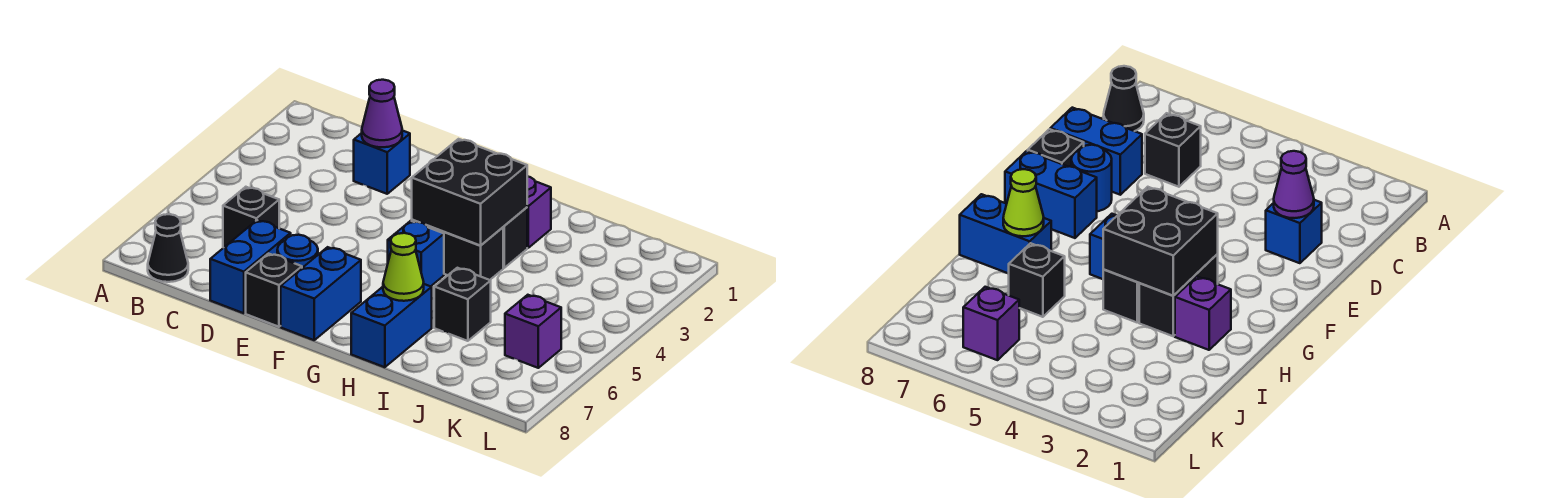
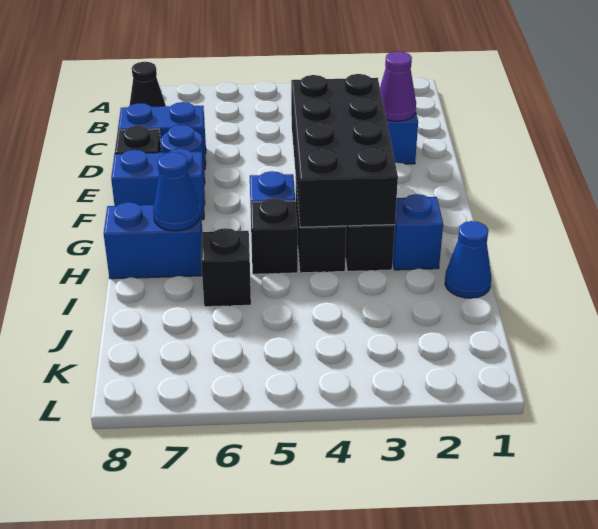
black brick C6 level 1 -> black brick H5 level 1
black brick G3:H4 level 2 -> black brick E3:H4 level 2
purple brick H2 level 1 -> blue brick H2 level 1
lime cone H7 level 2 -> blue cone H7 level 2
none -> blue cone I1 level 1
purple brick K6 level 1 -> none

